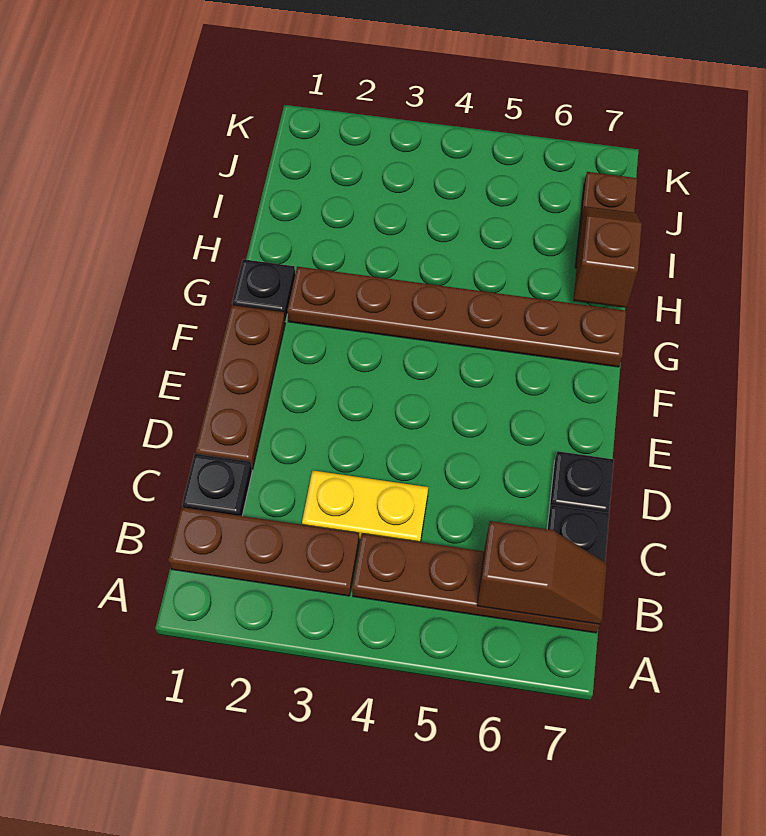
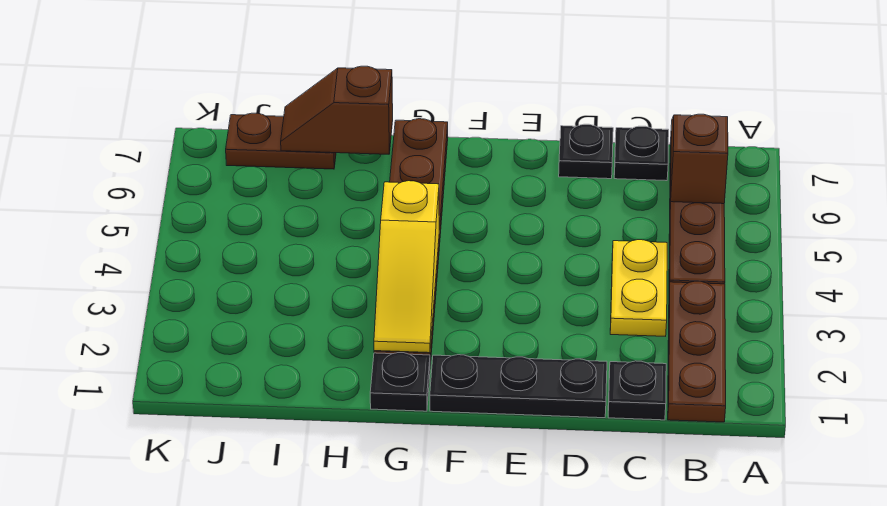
brown plate D1:F1 level 1 -> black plate D1:F1 level 1
none -> yellow slope G2:G4 level 2 top 4

